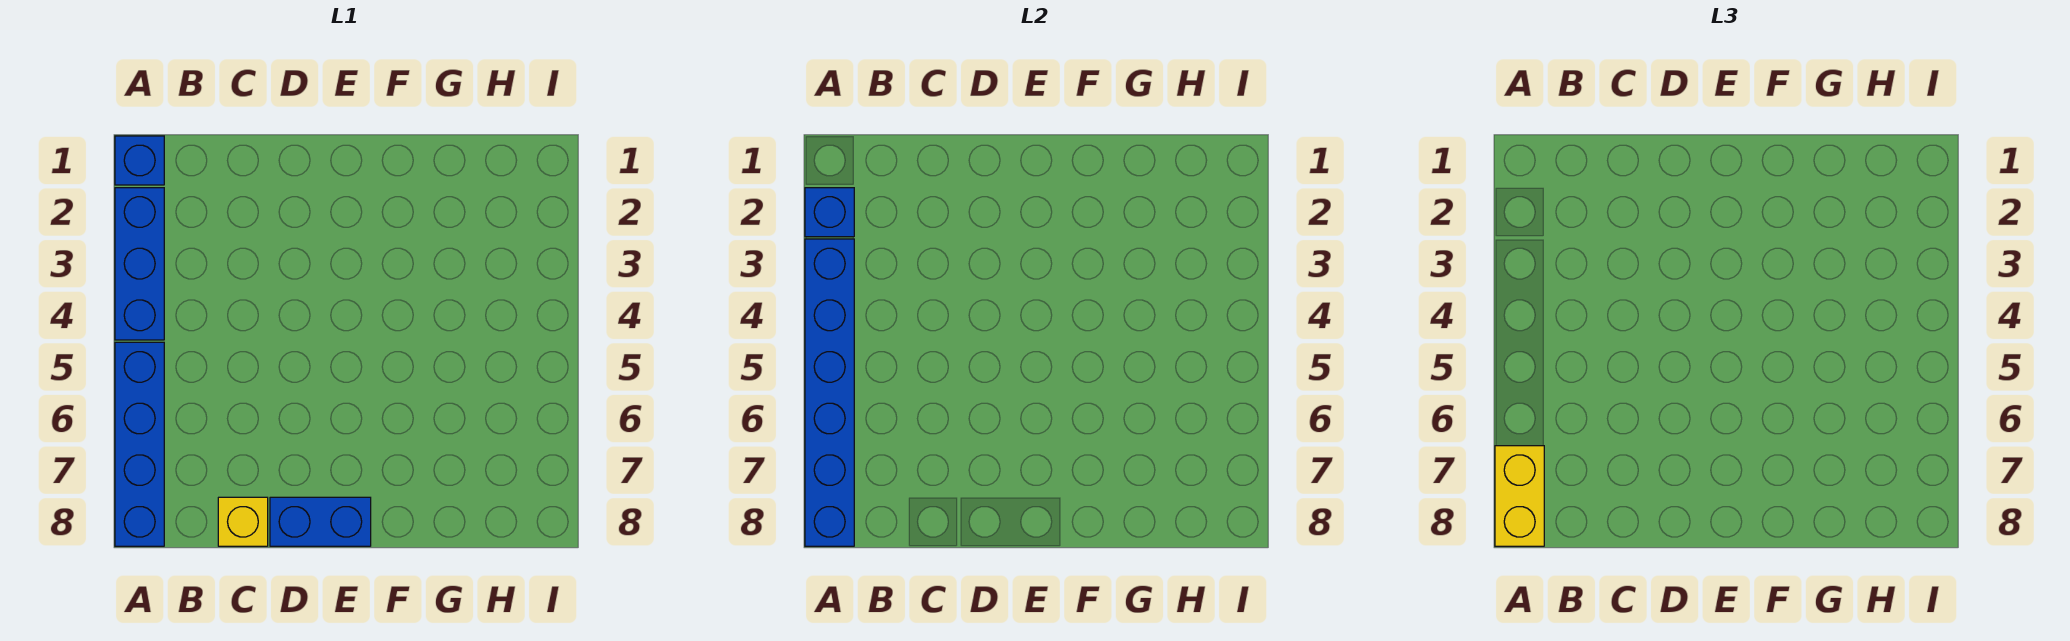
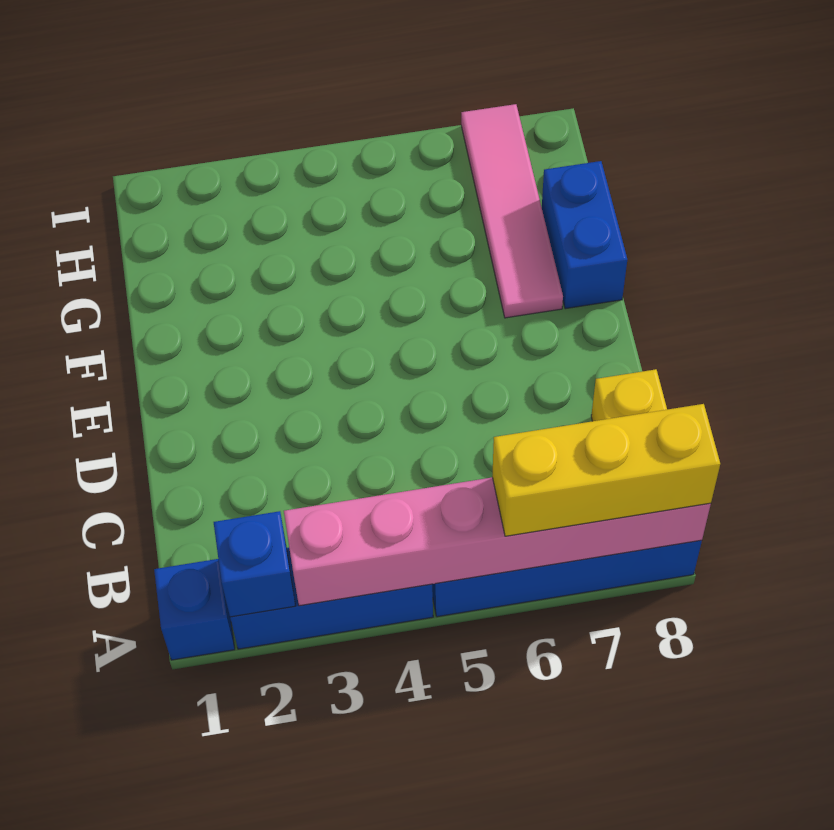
blue brick A3:A8 level 2 -> pink brick A3:A8 level 2
yellow brick A7:A8 level 3 -> yellow brick A6:A8 level 3
blue brick D8:E8 level 1 -> blue brick F8:G8 level 1
none -> pink tile F7:I7 level 1

